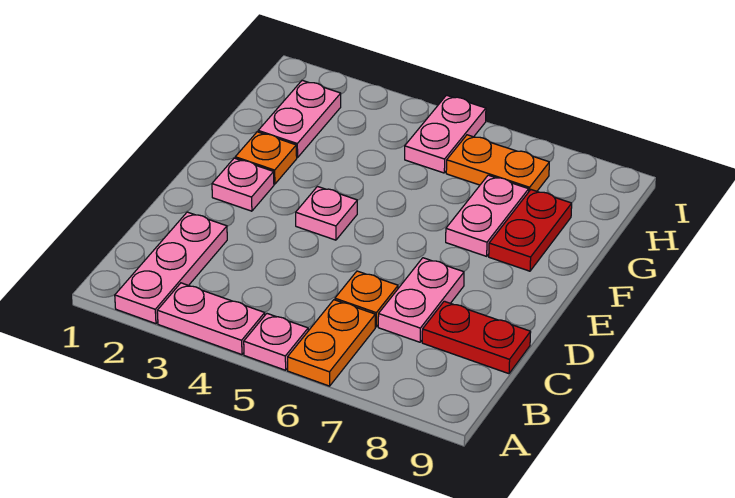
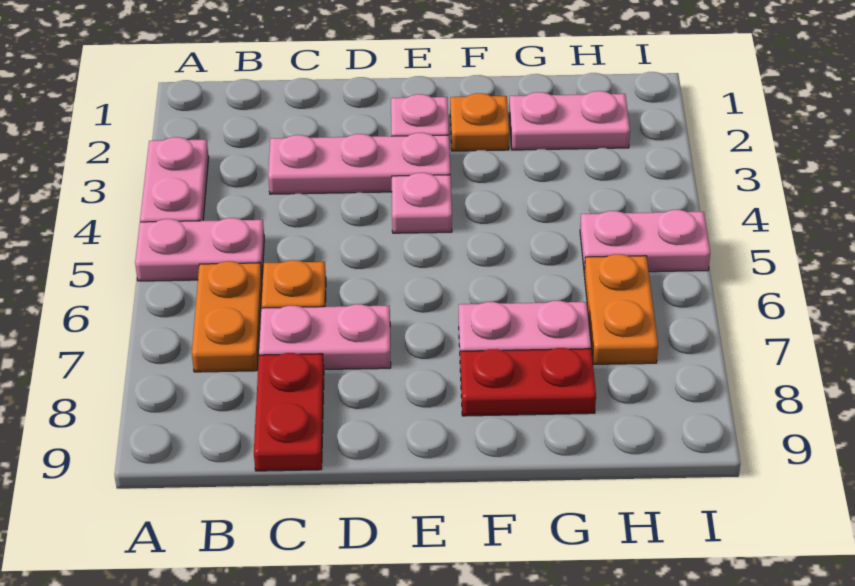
pink plate A2:C2 level 1 -> pink plate C3:E3 level 1
pink plate A5 level 1 -> pink plate A5:B5 level 1
orange plate A6:B6 level 1 -> orange plate B6:B7 level 1

